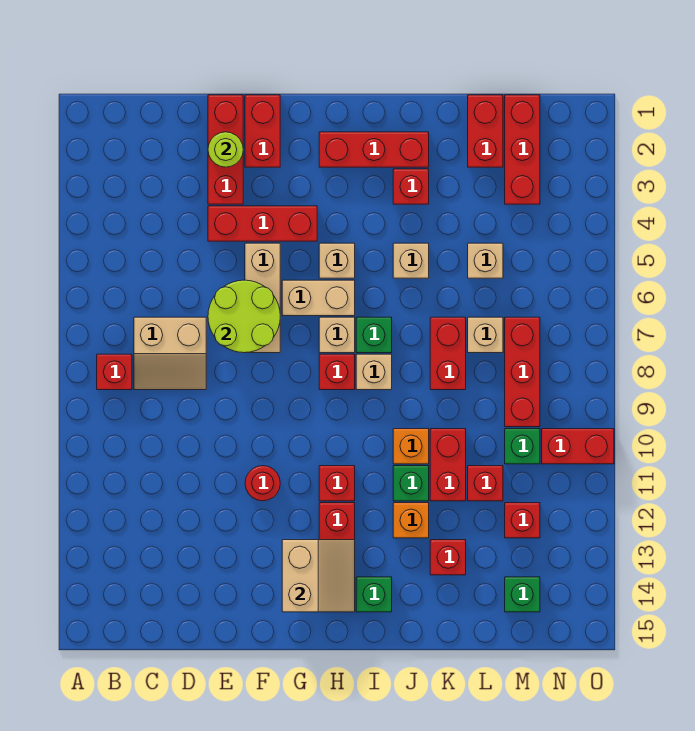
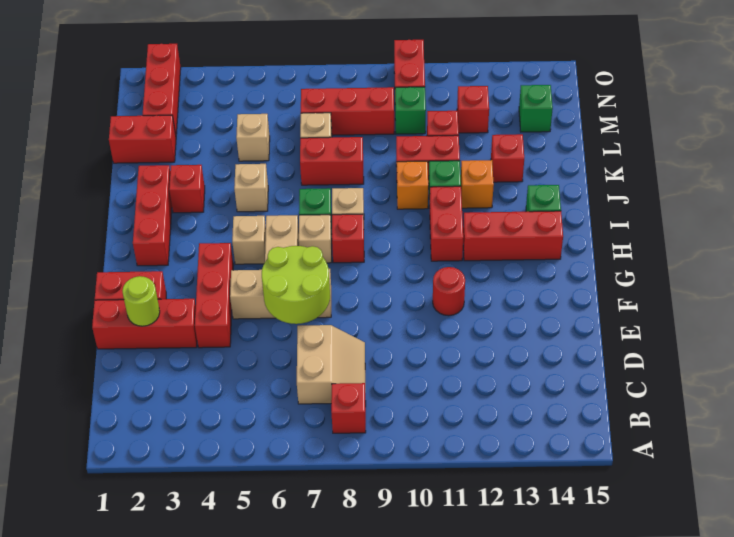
tan slope G13:H14 level 2 top G -> none
red brick H11 level 1 -> red brick H11:I11 level 1
red brick M1:M3 level 1 -> red brick M2:O2 level 1

